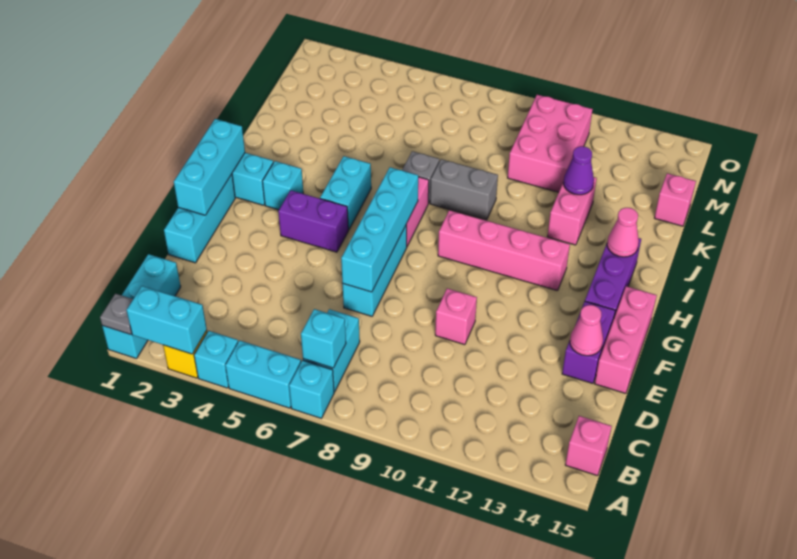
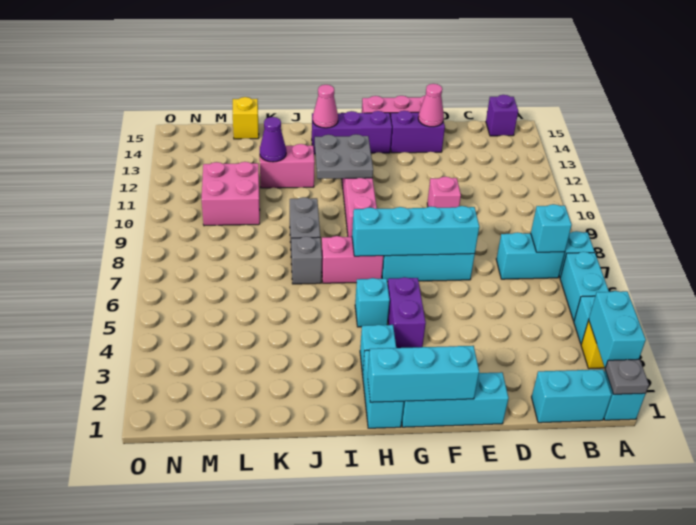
pink brick B15 level 1 -> purple brick B15 level 1
cyan brick H5:I5 level 1 -> cyan brick H5 level 1
none -> grey plate H11:I12 level 2
pink brick L10:N11 level 1 -> pink brick L10:M11 level 1
pink brick L15 level 1 -> yellow brick L15 level 1

